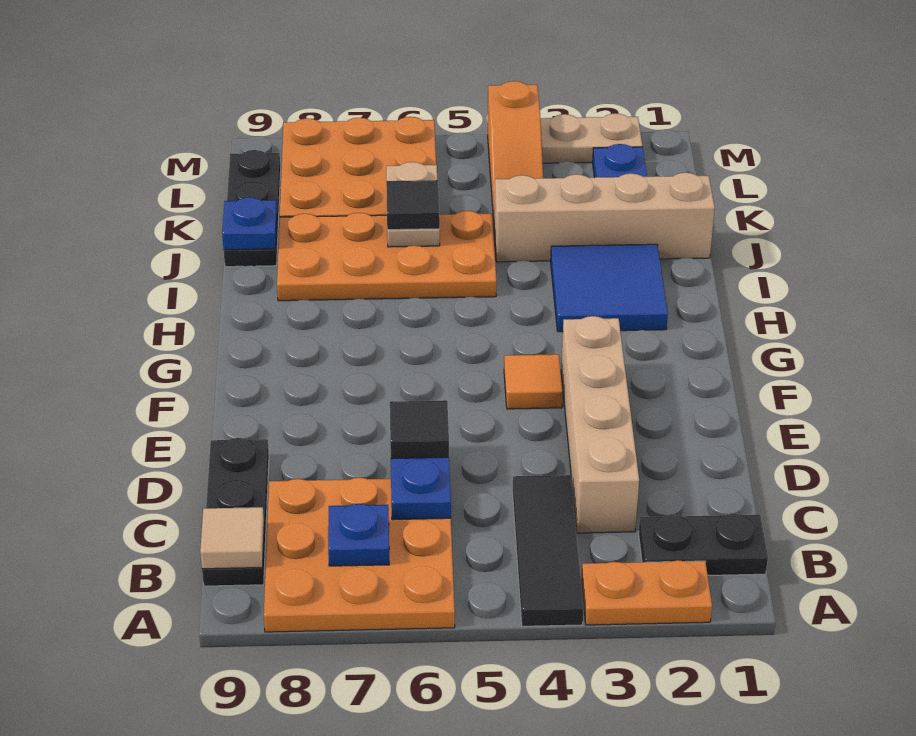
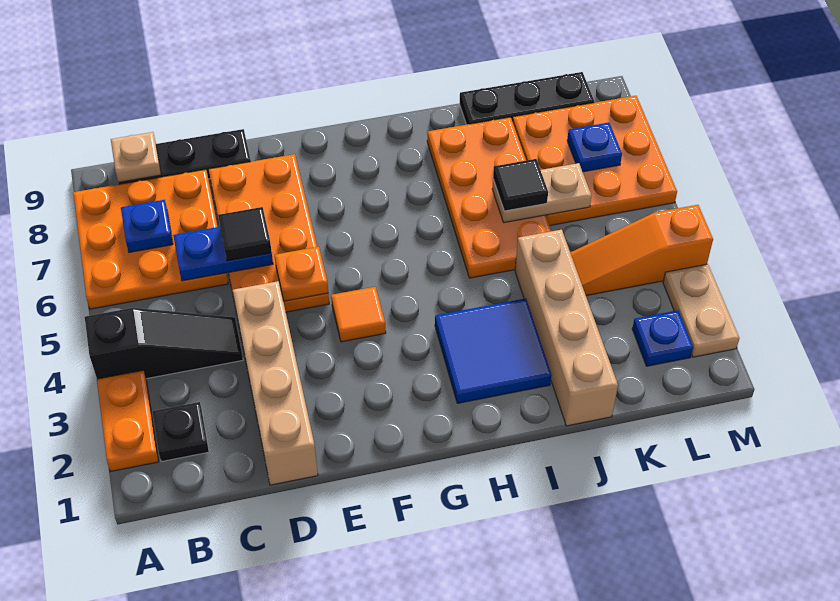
black tile A4:C4 level 1 -> black slope A4:C4 level 1 top A
black plate B1:B2 level 1 -> black plate B2 level 1
tan tile B9 level 2 -> tan plate B9 level 2
tan brick C3:F3 level 1 -> tan brick D1:D4 level 1
none -> orange plate D5:E8 level 1
none -> orange plate E5 level 2
blue plate J9 level 2 -> blue plate L7 level 2

